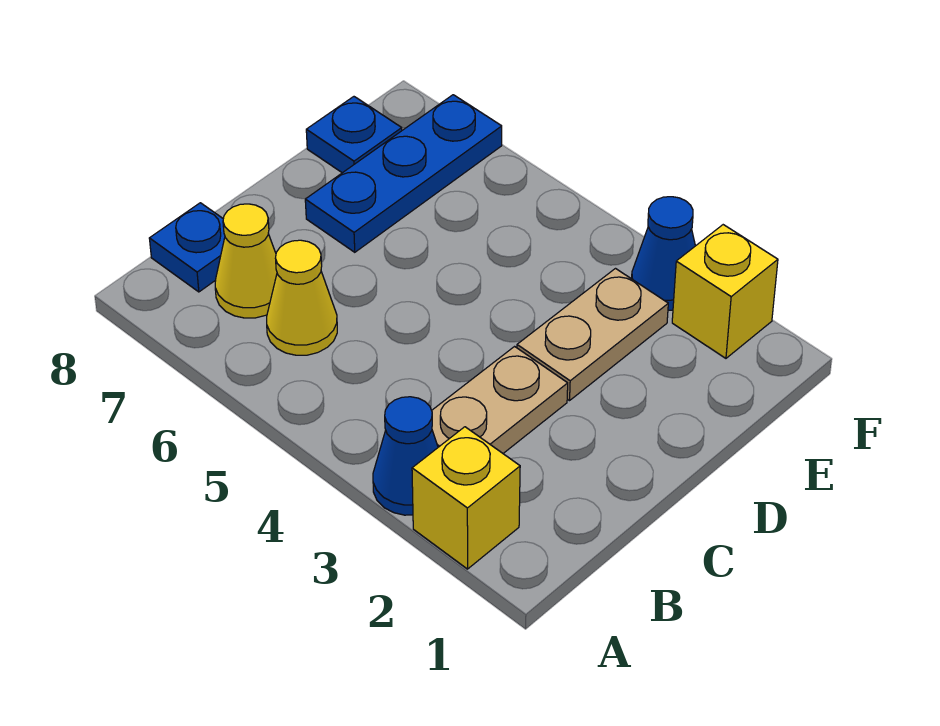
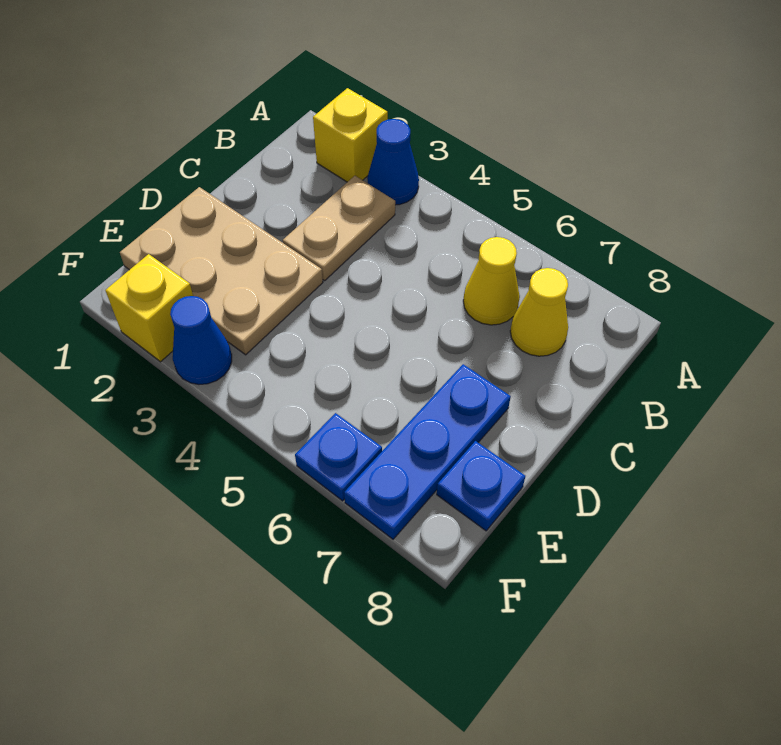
blue plate B8 level 1 -> blue plate F6 level 1
tan plate D3:E3 level 1 -> tan plate D1:E3 level 1

